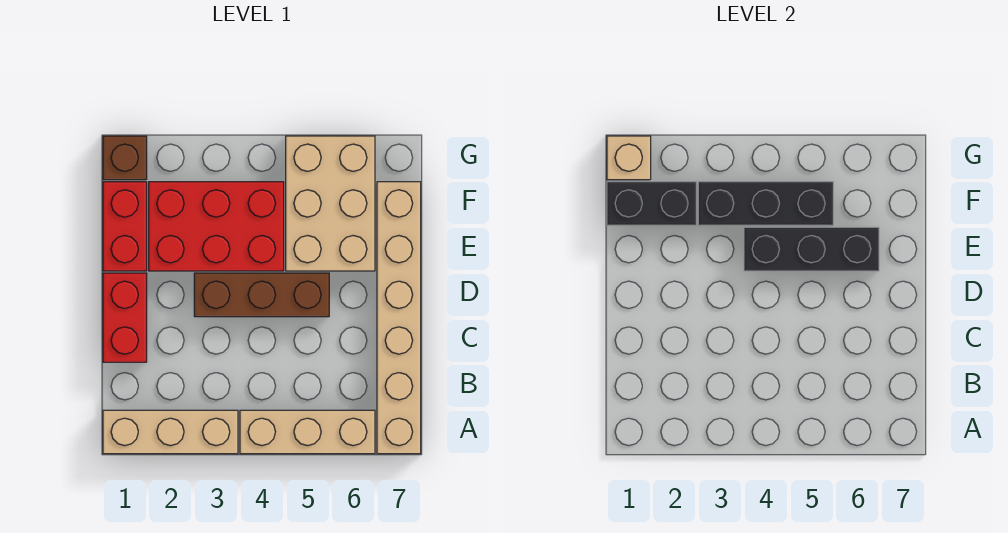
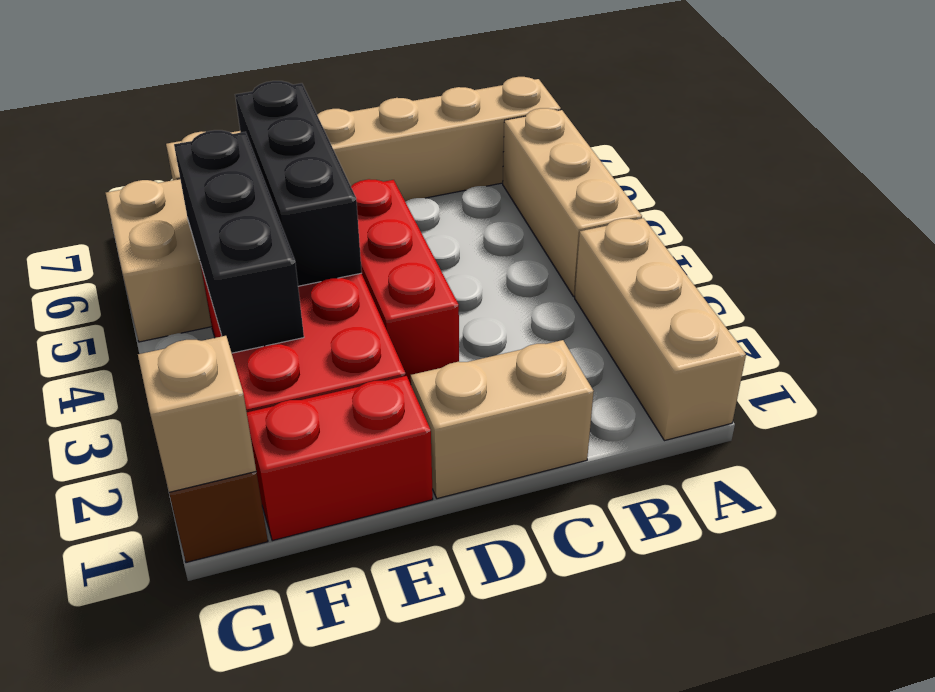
red brick C1:D1 level 1 -> tan brick C1:D1 level 1
brown brick D3:D5 level 1 -> red brick D3:D5 level 1
black brick F1:F2 level 2 -> none

